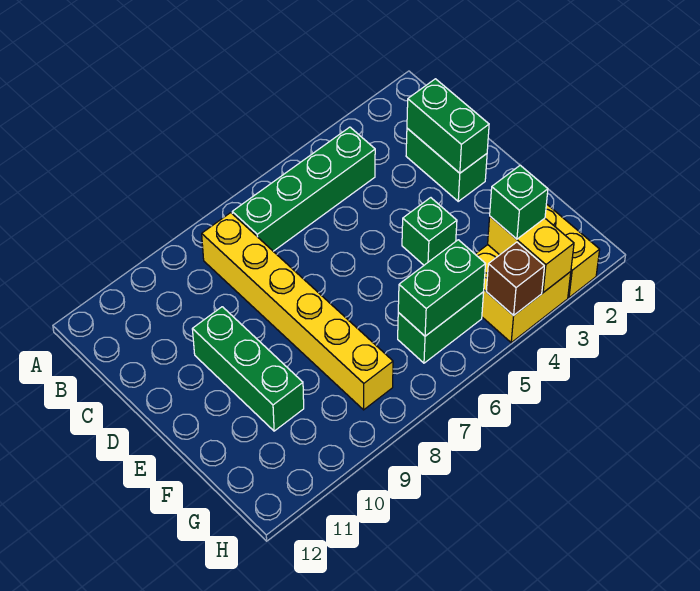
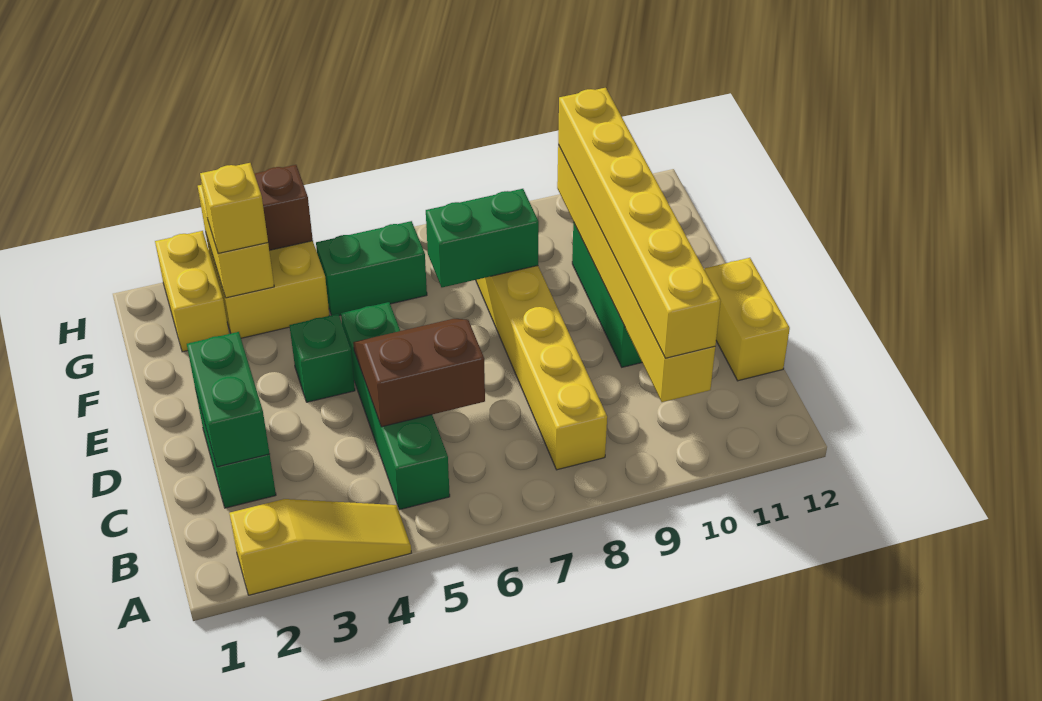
none -> yellow slope A2:A4 level 1 top 2
green brick B4:B7 level 1 -> green brick B5:E5 level 1
none -> yellow brick B10:G10 level 2
none -> yellow brick B10:G10 level 3
none -> brown slope C5:D6 level 2 top C
none -> yellow brick C12:D12 level 1
green brick G3 level 3 -> yellow brick G3 level 3
green brick G5:G6 level 2 -> green brick F7:F8 level 2

